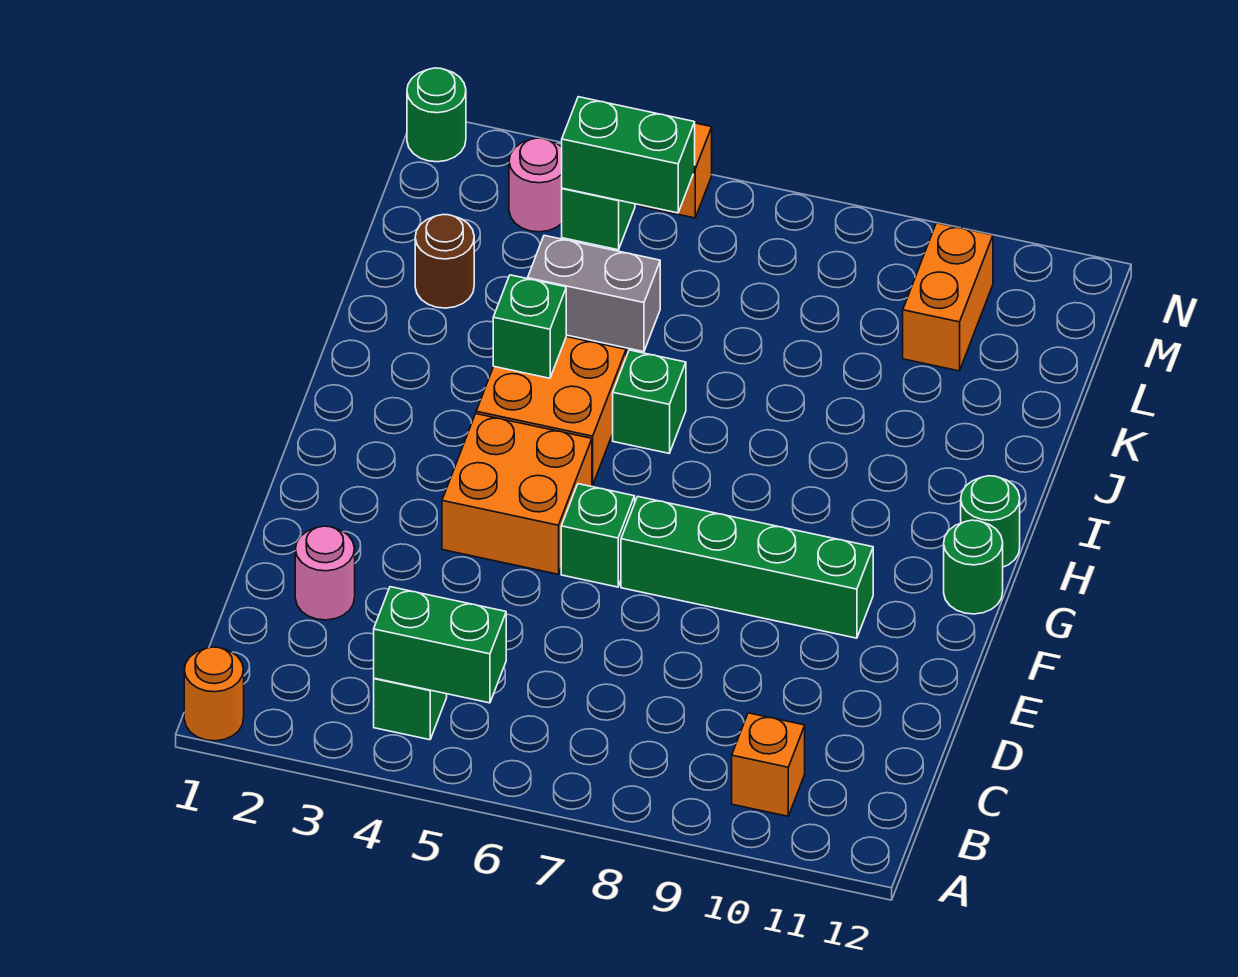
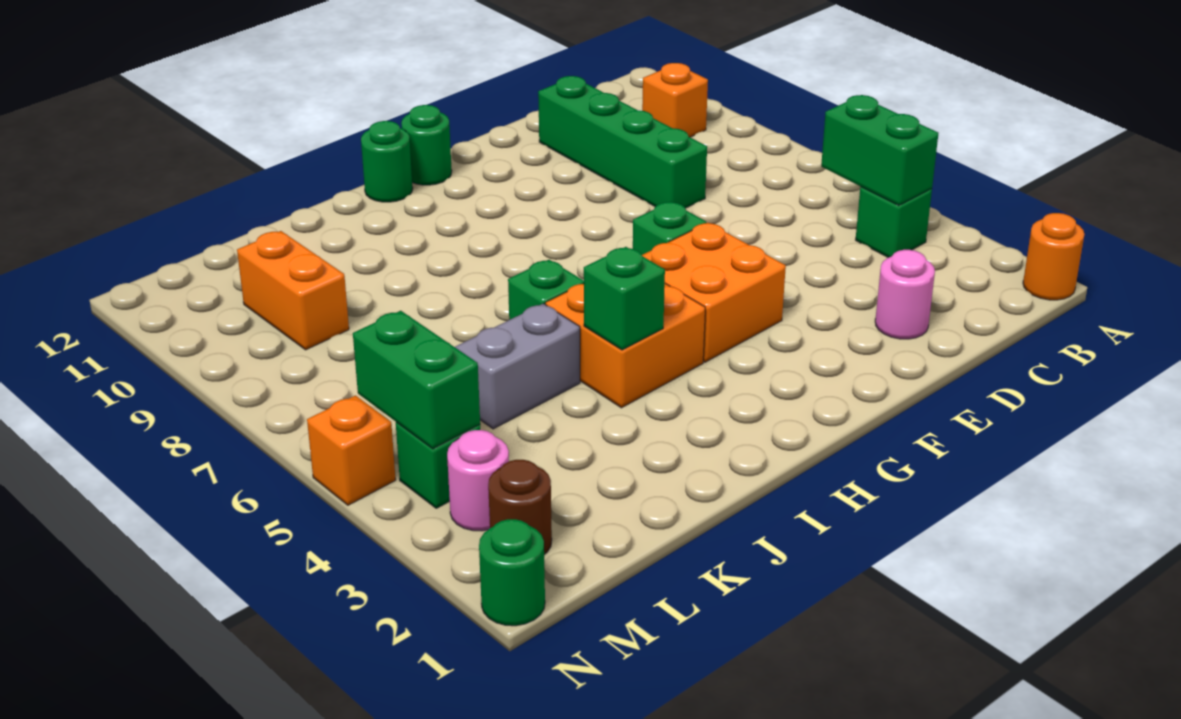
green brick F7:F10 level 1 -> green brick D8:D11 level 1
brown round brick K2 level 1 -> brown round brick M2 level 1
grey brick K4:K5 level 1 -> grey brick J5:K5 level 1
orange brick L10:M10 level 1 -> orange brick L9:L10 level 1

